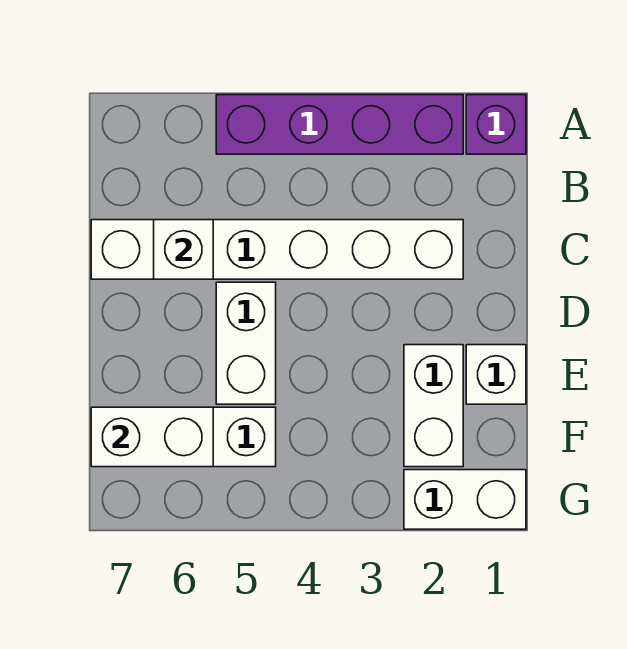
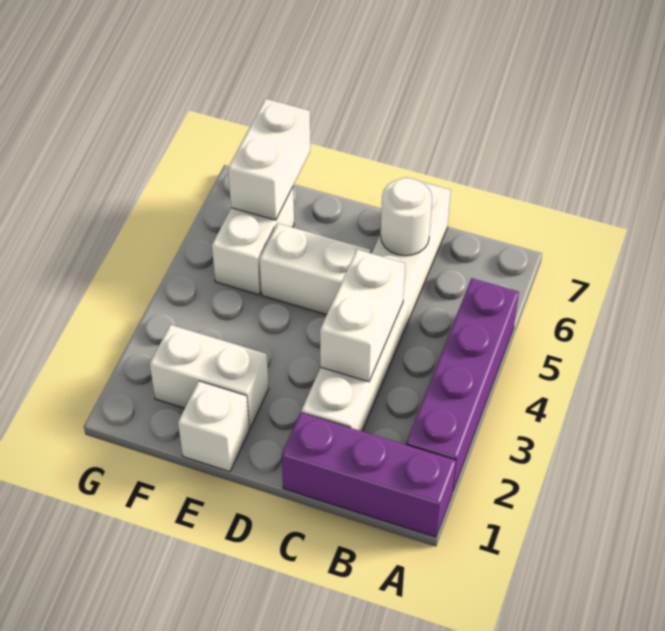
purple brick A1 level 1 -> purple brick A1:C1 level 1
white brick C6 level 2 -> white round brick C6 level 2
white brick G1:G2 level 1 -> white brick C3:C4 level 2

